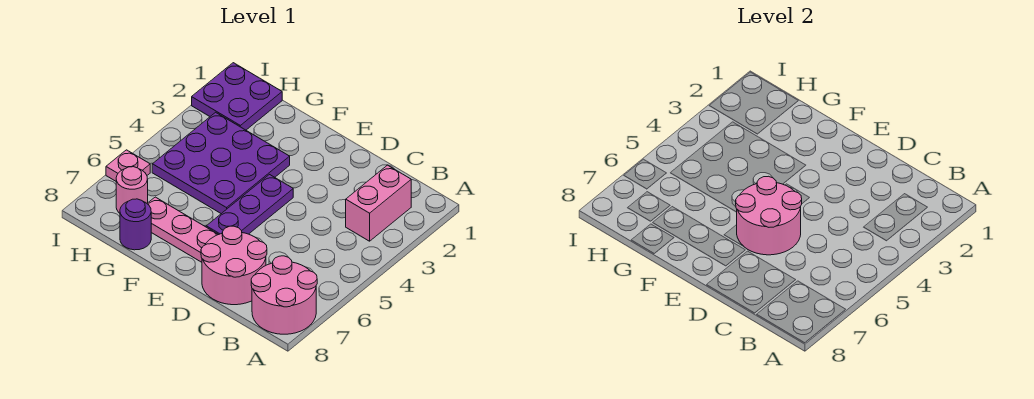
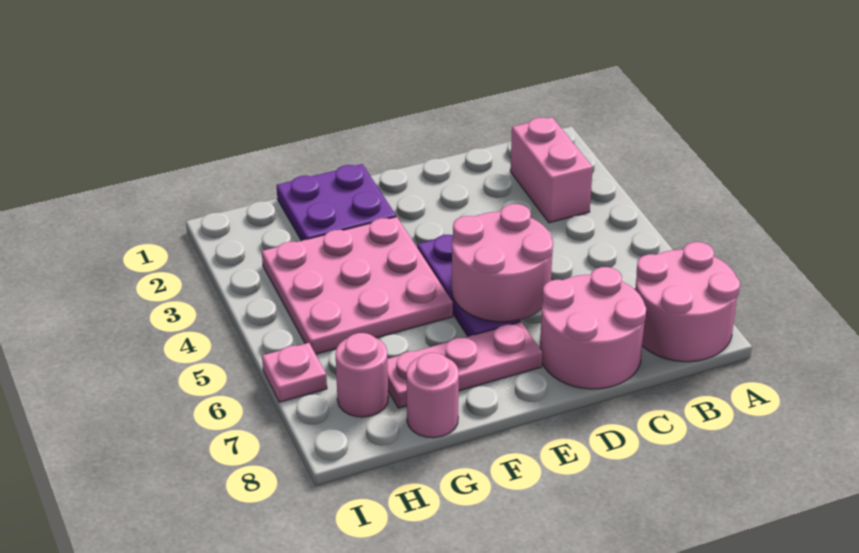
purple plate F3:H5 level 1 -> pink plate F3:H5 level 1
purple round brick G8 level 1 -> pink round brick G8 level 1
purple plate H1:I2 level 1 -> purple plate F1:G2 level 1

